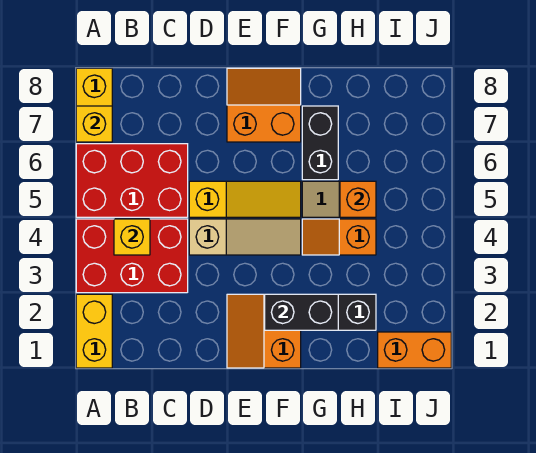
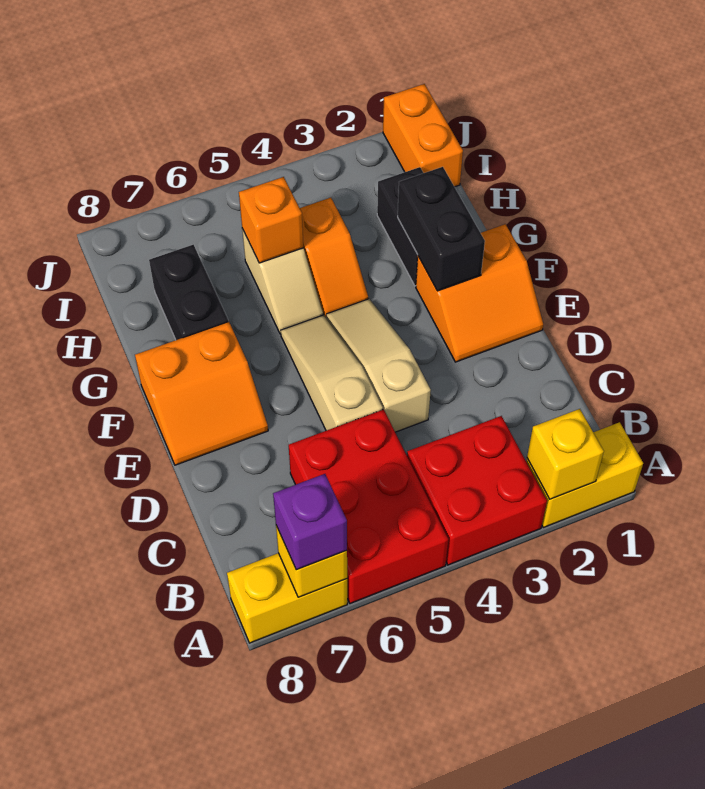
red brick A3:C4 level 1 -> red brick A3:B4 level 1
none -> purple brick A7 level 3
yellow brick B4 level 2 -> yellow brick A2 level 2
yellow slope D5:F5 level 1 top D -> tan slope D5:F5 level 1 top D
orange slope E7:F8 level 1 top 7 -> orange slope E7:F8 level 1 top F
black brick G6:G7 level 1 -> black brick G7:H7 level 1

